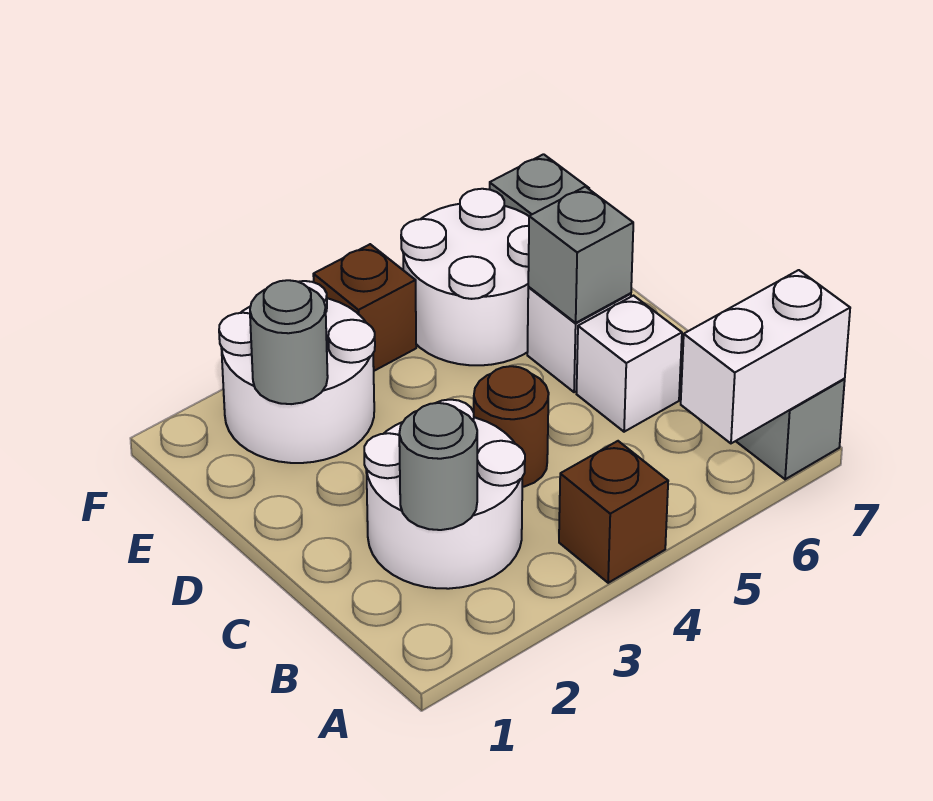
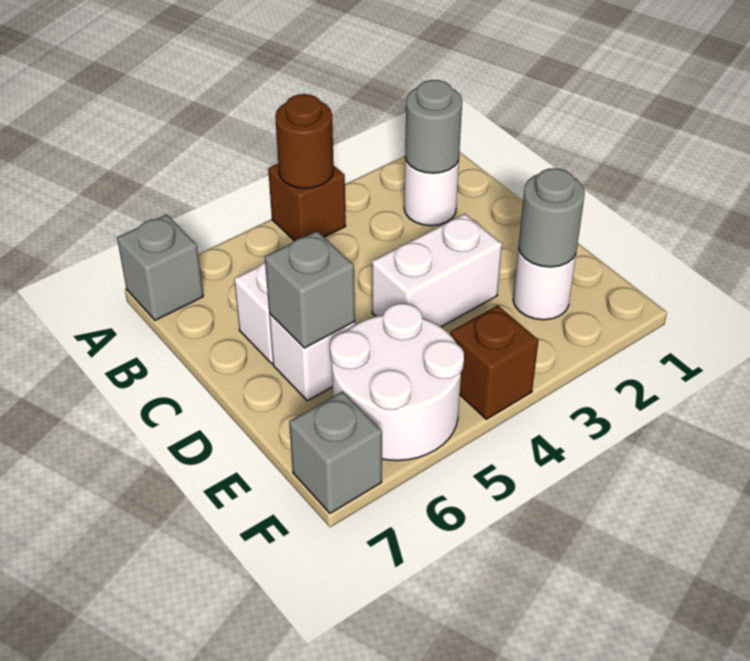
white brick A6:A7 level 2 -> white brick D3:D4 level 1
white round brick B2:C3 level 1 -> white round brick B2 level 1
brown round brick C4 level 1 -> brown round brick A4 level 2
white round brick E2:F3 level 1 -> white round brick E2 level 1

